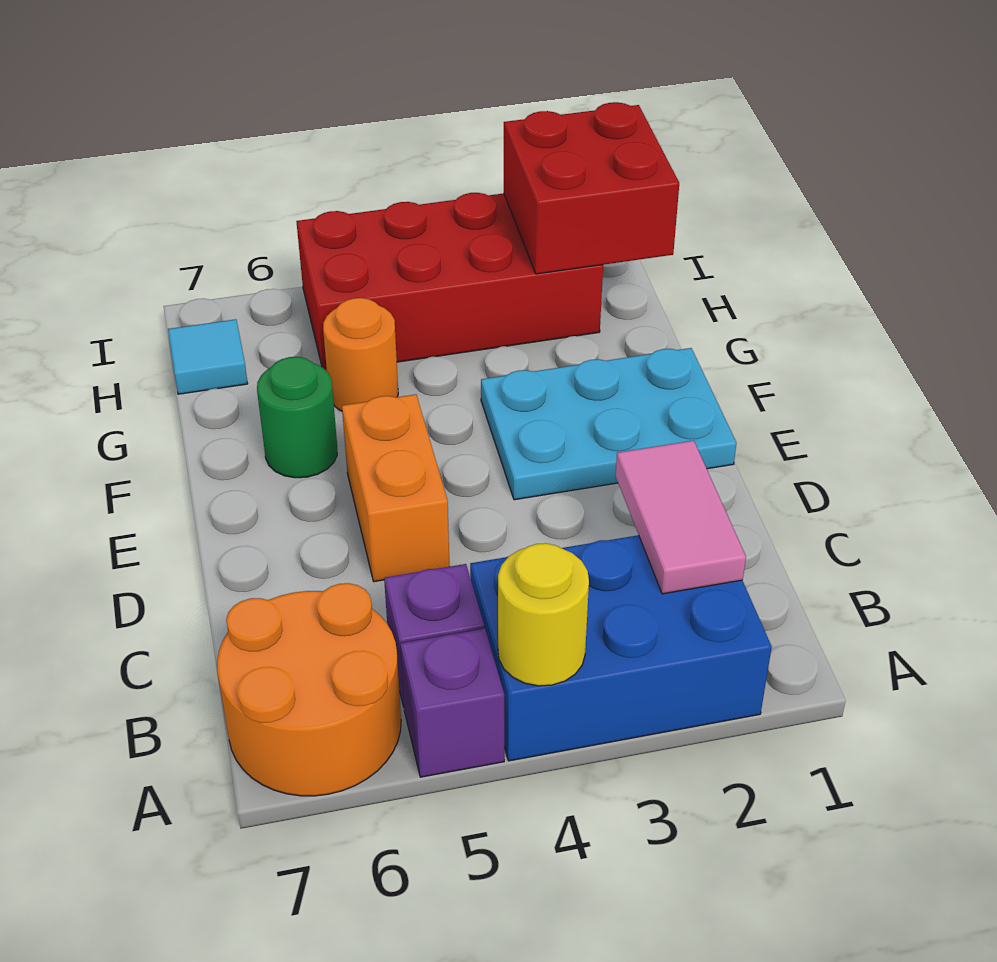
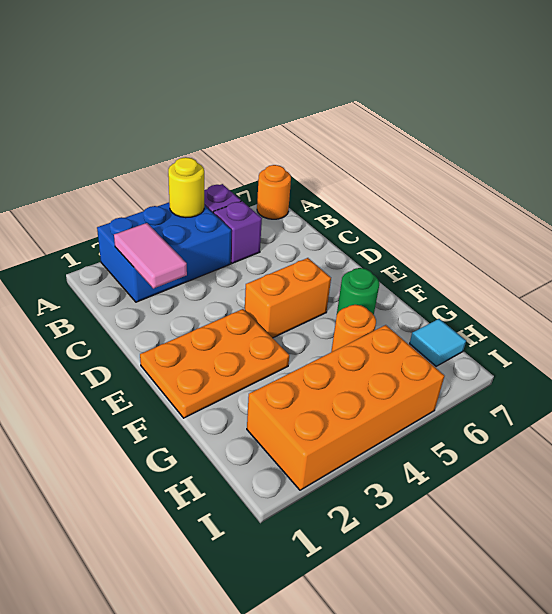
orange round brick A6:B7 level 1 -> orange round brick A7 level 1
orange brick D5:E5 level 1 -> orange brick E4:E5 level 1
cyan plate E1:F3 level 1 -> orange plate E1:F3 level 1
red brick H1:I2 level 2 -> none
red brick H2:I5 level 1 -> orange brick H2:I5 level 1

